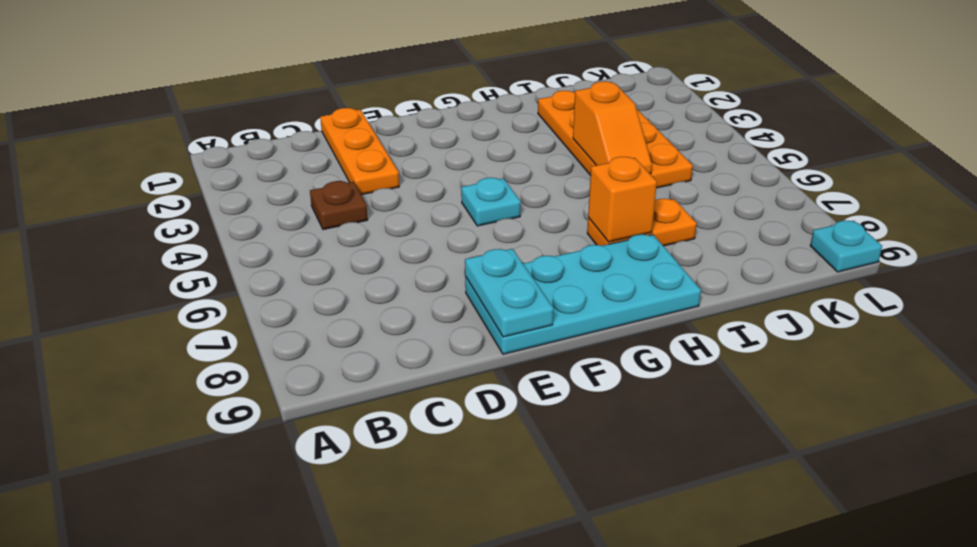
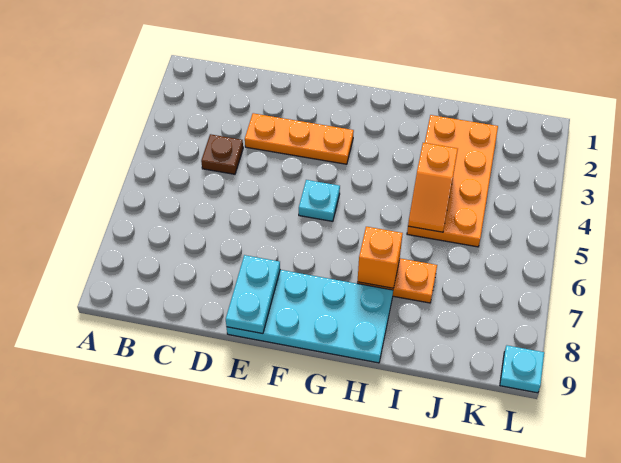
orange plate D1:D3 level 1 -> orange plate D3:F3 level 1

